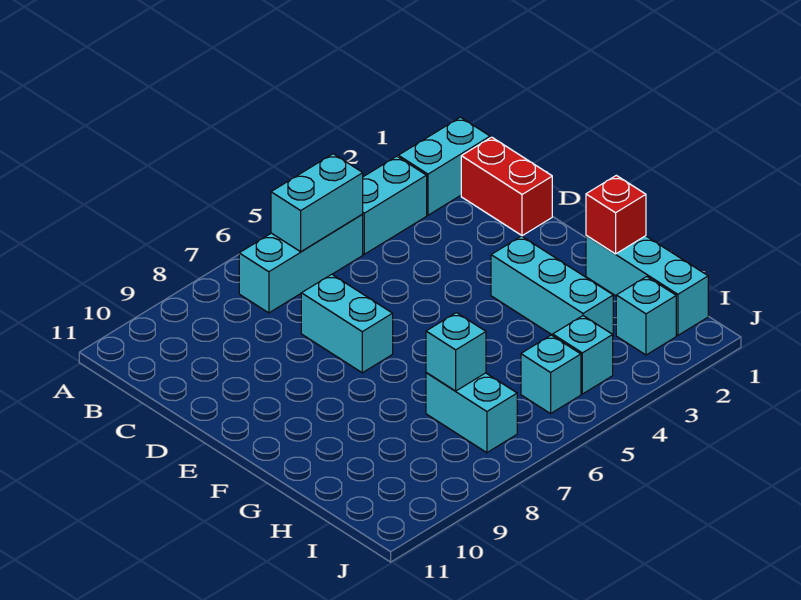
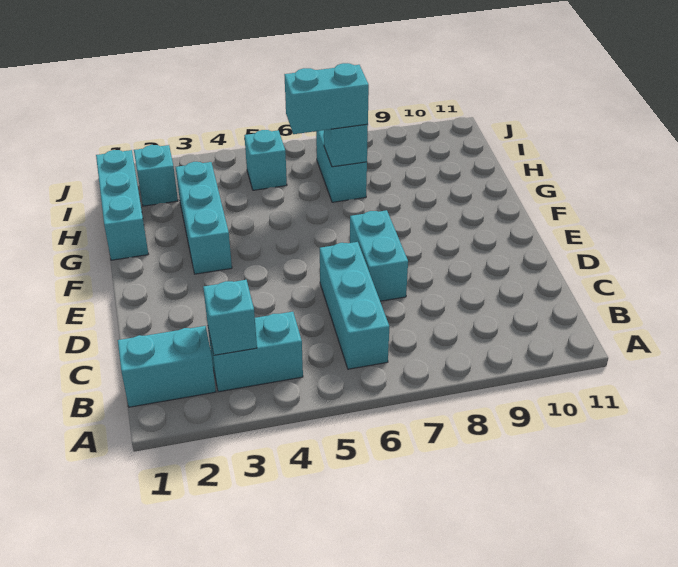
cyan brick B5:B7 level 1 -> cyan brick B6:D6 level 1
cyan brick B5:B6 level 2 -> cyan brick H6:H7 level 3
red brick C1:D1 level 1 -> none
red brick G1 level 2 -> none
cyan brick I4 level 1 -> cyan brick B3 level 2

